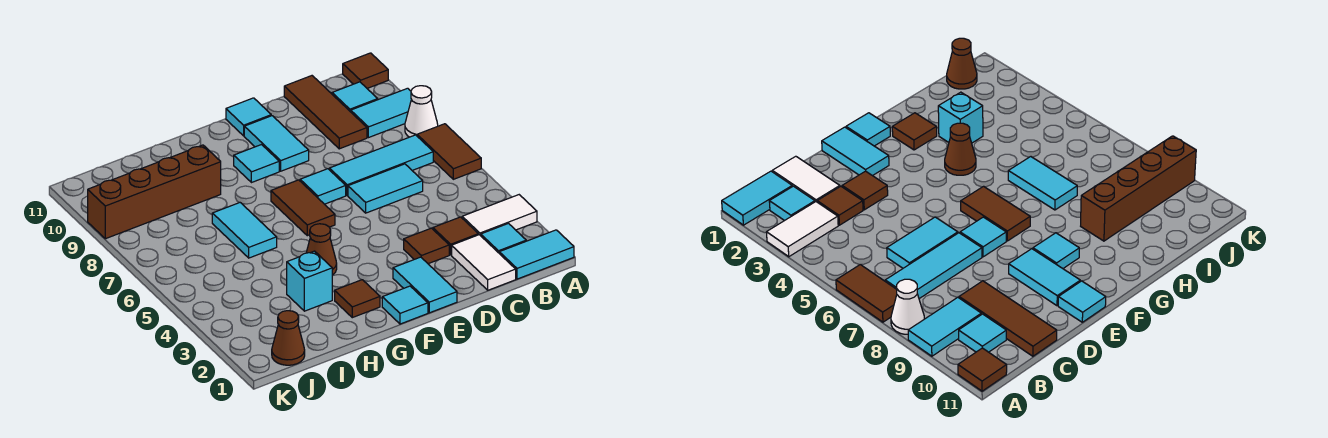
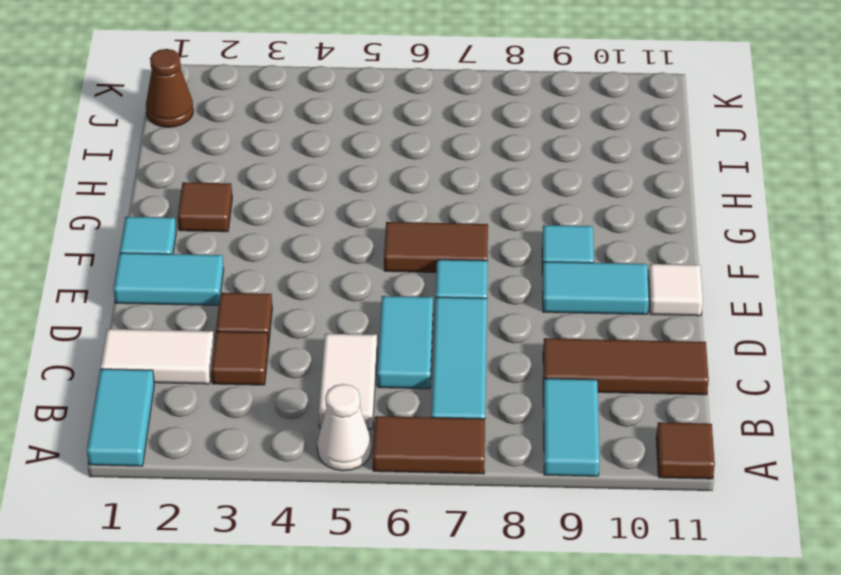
white tile A3:B3 level 1 -> white tile B5:C5 level 1
white cone A8 level 1 -> white cone A5 level 1
cyan tile B2 level 1 -> none
cyan tile B10 level 1 -> none
cyan tile E11 level 1 -> white tile E11 level 1
brown cone G4 level 1 -> none
cyan brick H3 level 1 -> none
cyan tile H6:H7 level 1 -> none
brown brick H9:K9 level 1 -> none

